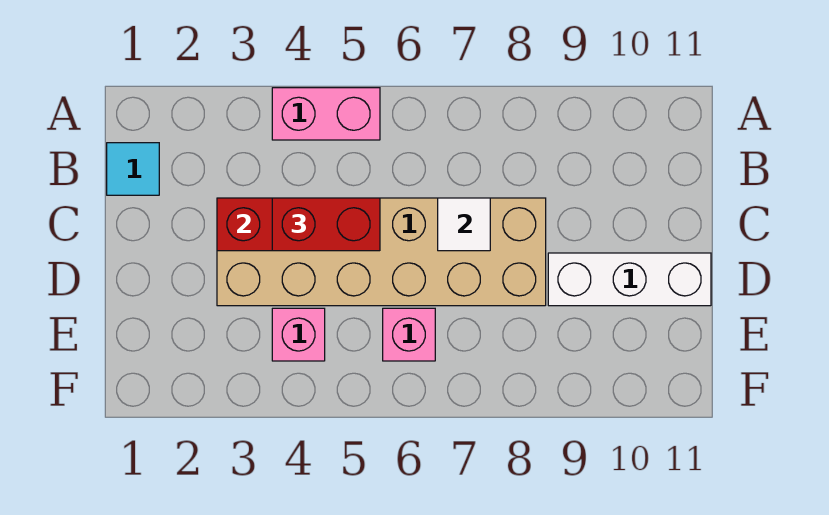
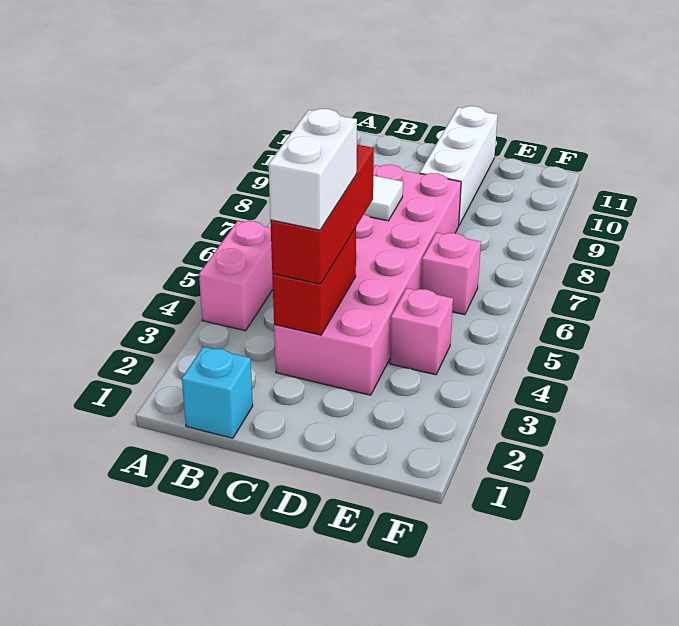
cyan tile B1 level 1 -> cyan brick B1 level 1
tan brick C3:D8 level 1 -> pink brick C3:D8 level 1
none -> white brick C3:C4 level 4
red brick C4:C5 level 3 -> red brick C3:C5 level 3

